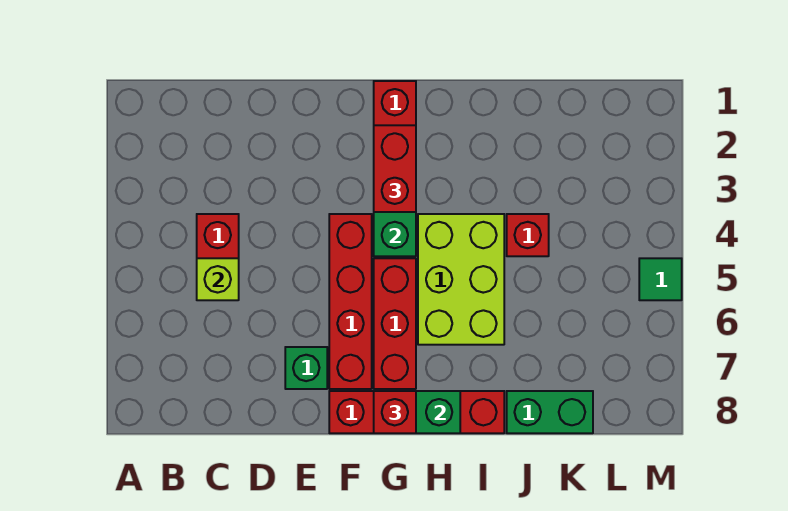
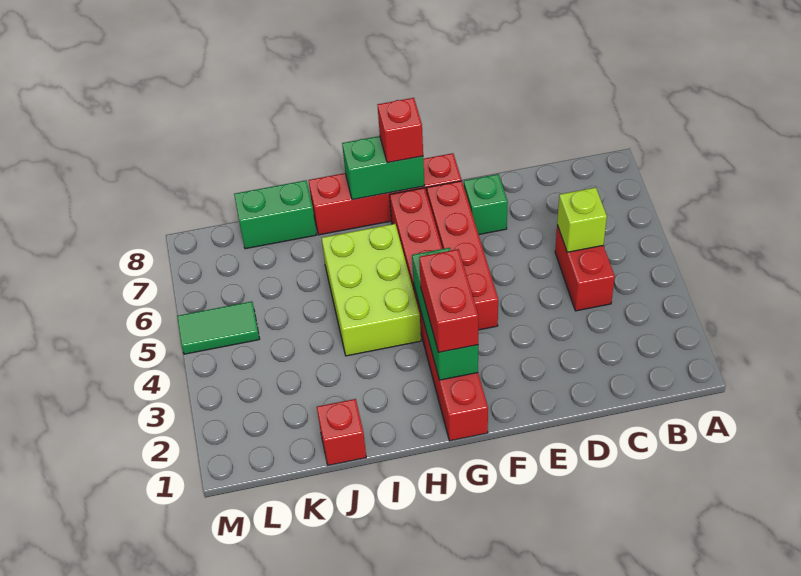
red brick J4 level 1 -> red brick J1 level 1
green tile M5 level 1 -> green tile L5:M5 level 1

